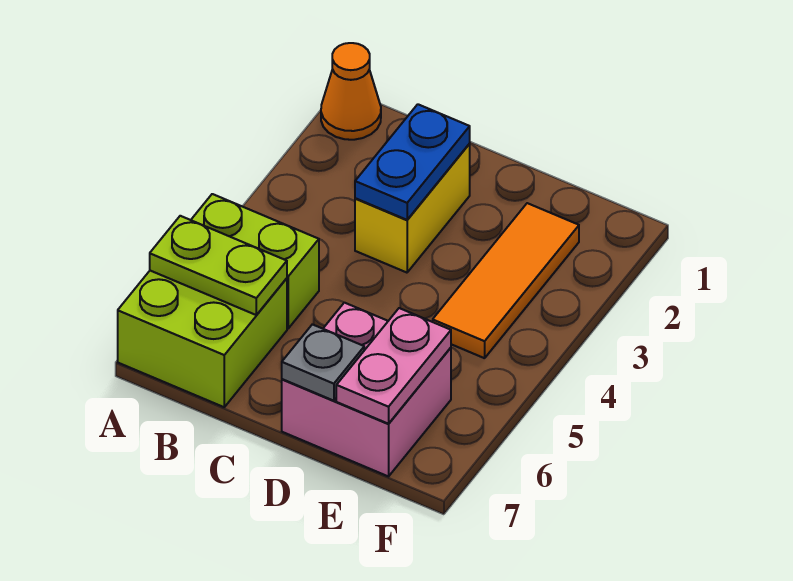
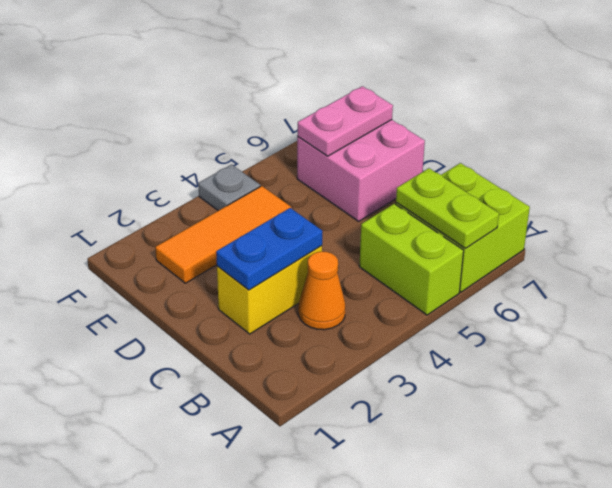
orange cone A1 level 1 -> orange cone B3 level 1
grey plate D7 level 2 -> grey plate F4 level 1

